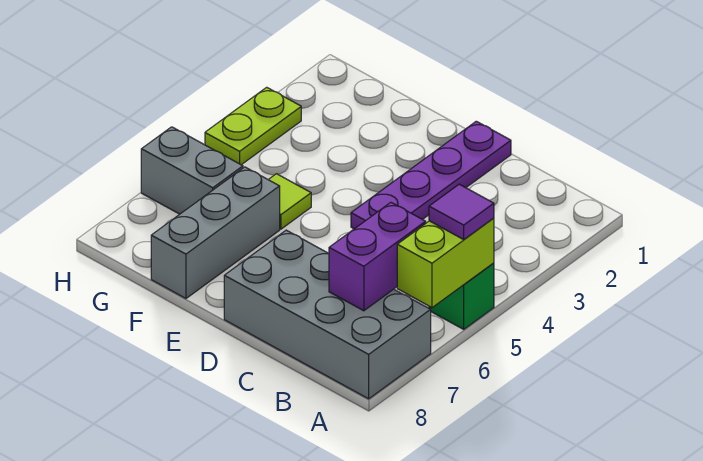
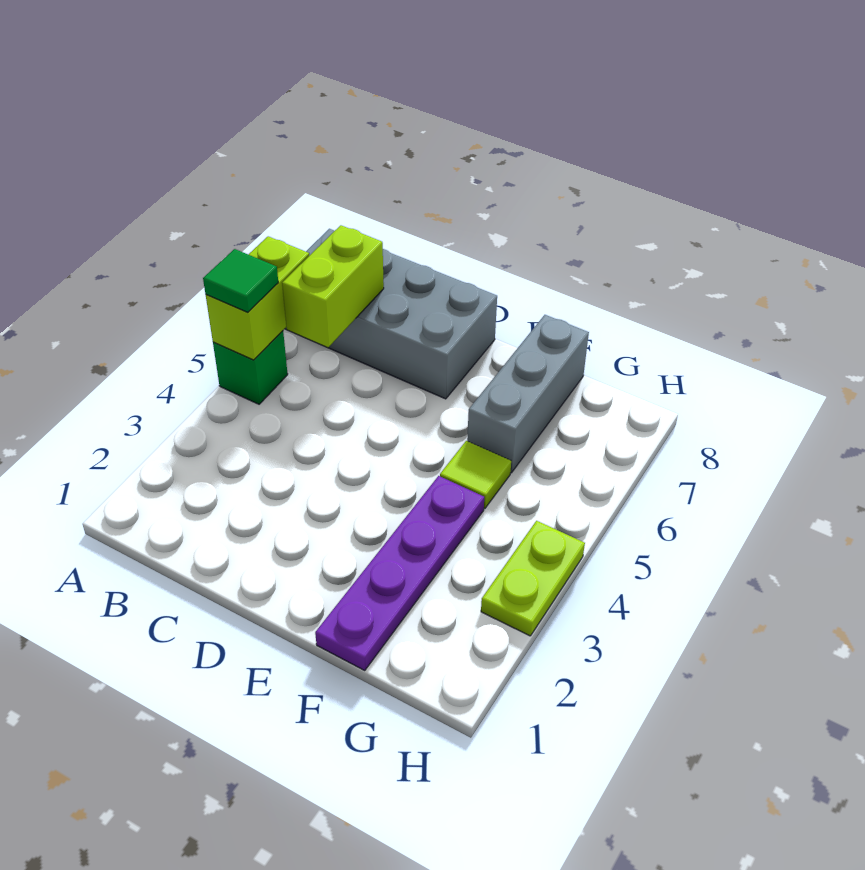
purple tile A5 level 3 -> green tile A5 level 3
purple brick B6:B7 level 2 -> lime brick B6:B7 level 2
purple plate D1:D4 level 1 -> purple plate F1:F4 level 1
grey brick G6:H6 level 1 -> none

